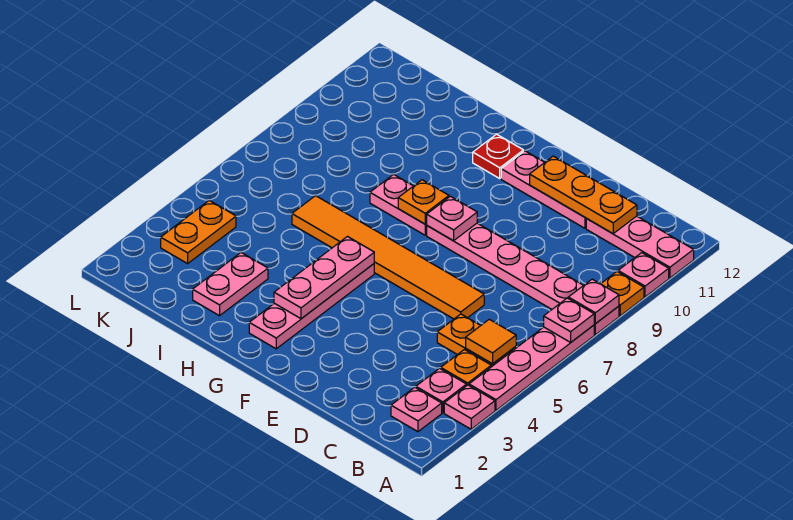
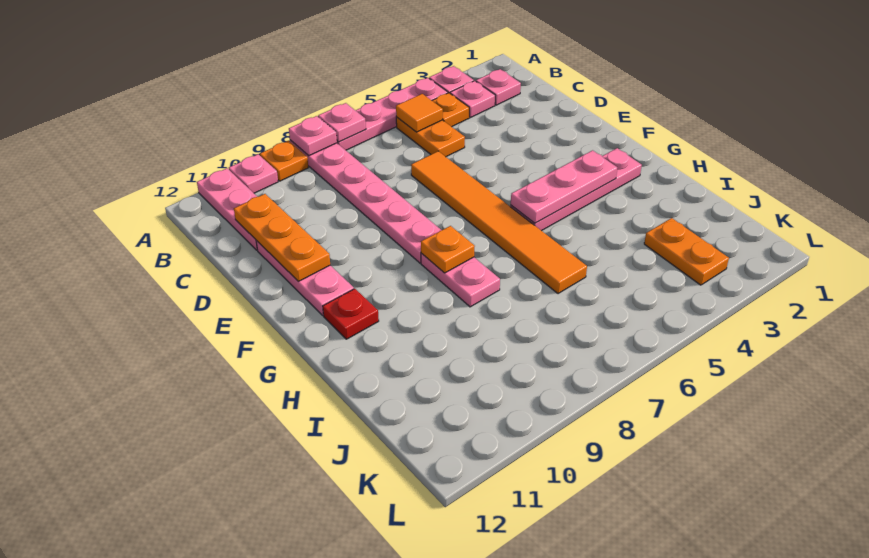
pink plate F8 level 2 -> none
pink plate I2:I3 level 1 -> none
orange plate K3:K4 level 1 -> orange plate J3:K3 level 1

